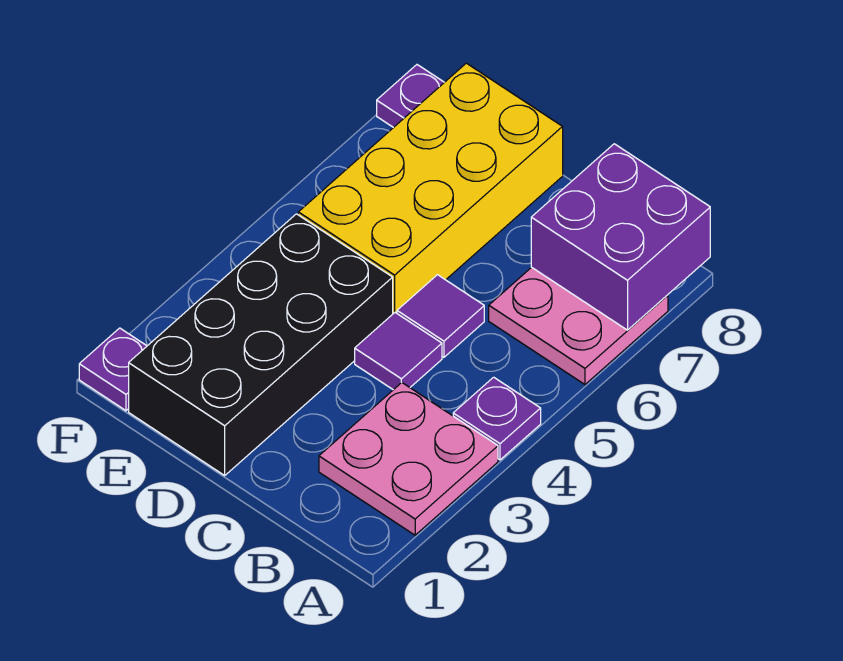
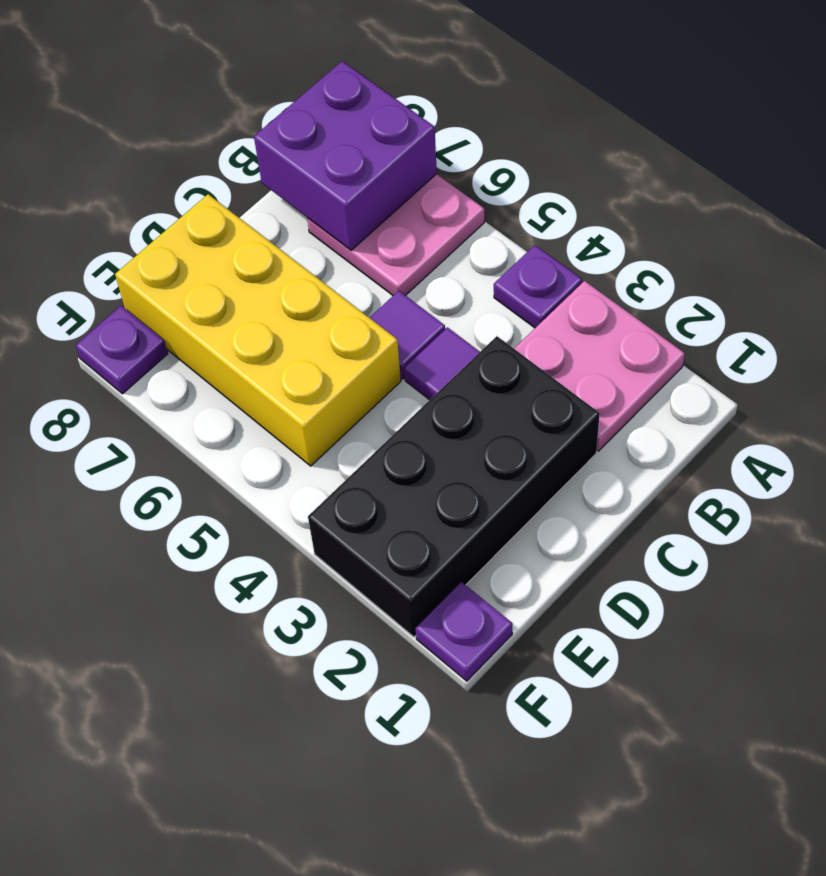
black brick D1:E4 level 1 -> black brick C2:F3 level 1

